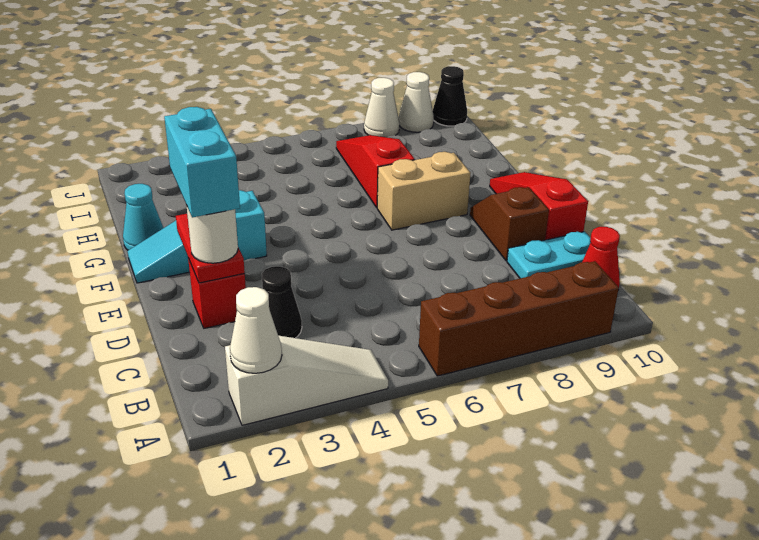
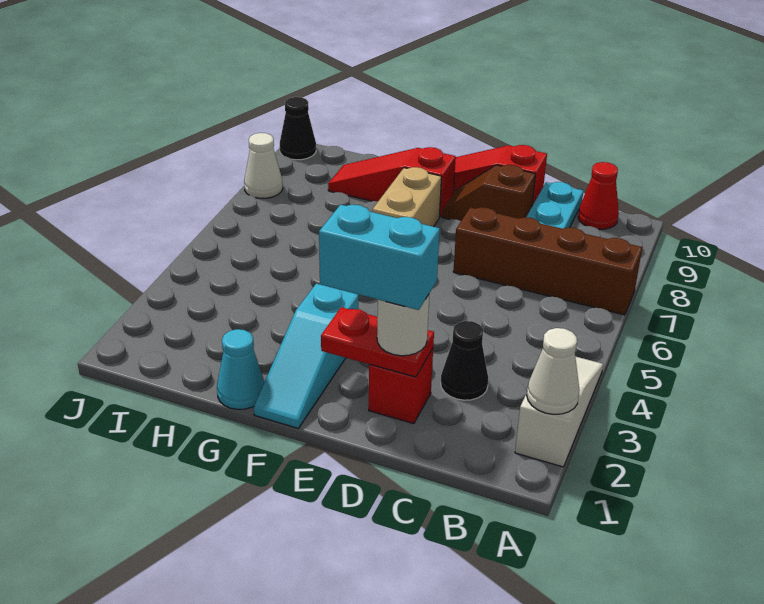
brown brick A6:A9 level 1 -> brown brick A7:D7 level 1
red slope G7:I7 level 1 top G -> red slope F9:H9 level 1 top F
white cone J9 level 1 -> none

